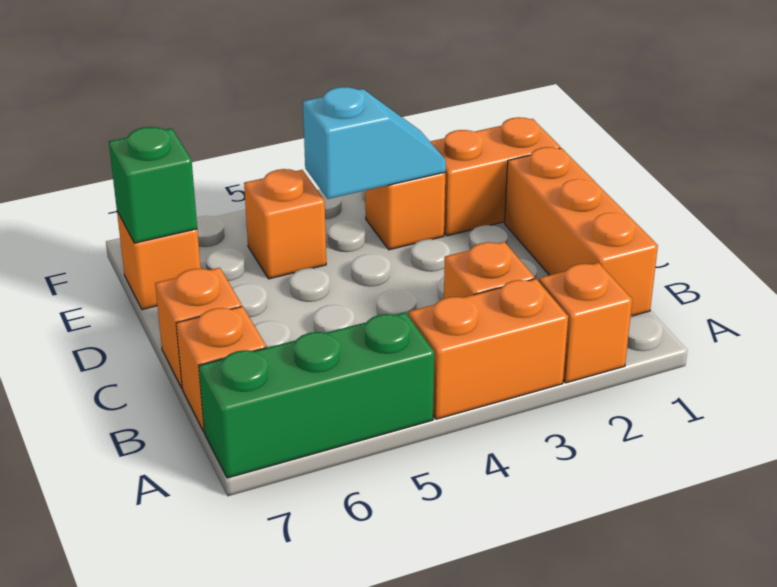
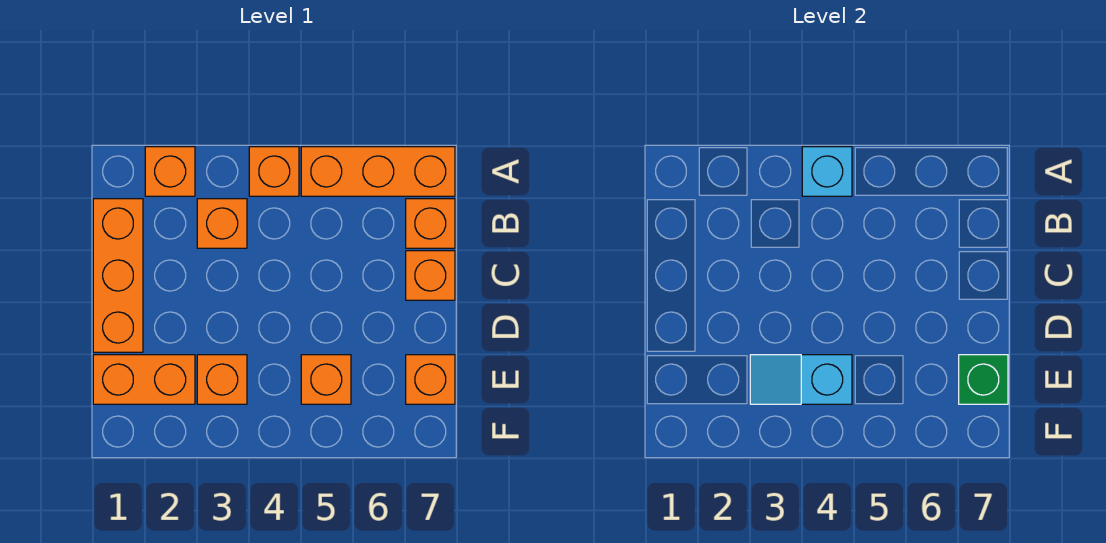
orange brick A3:A4 level 1 -> orange brick A4 level 1
none -> cyan brick A4 level 2
green brick A5:A7 level 1 -> orange brick A5:A7 level 1

